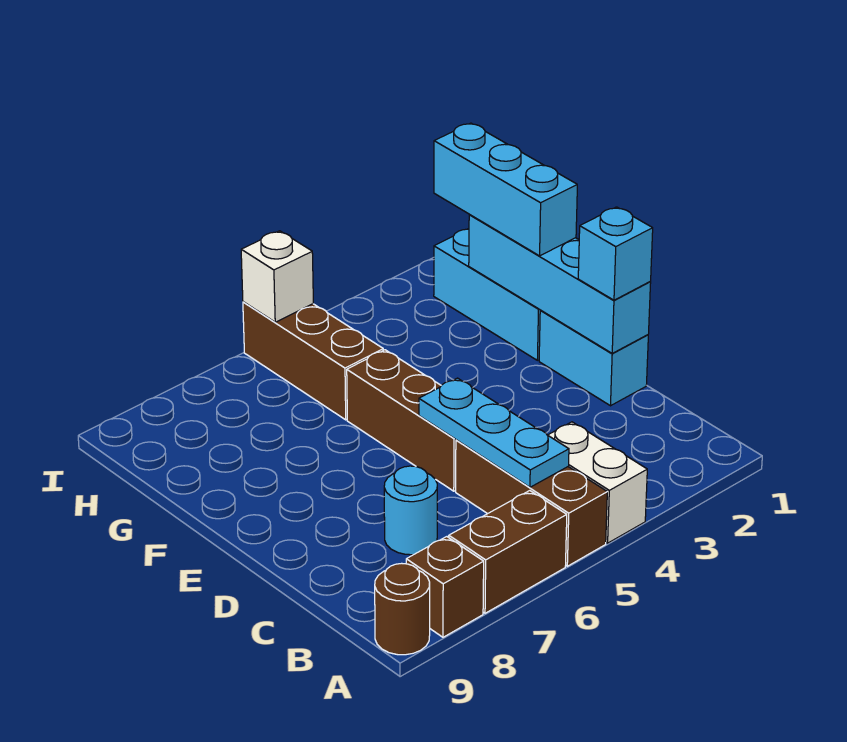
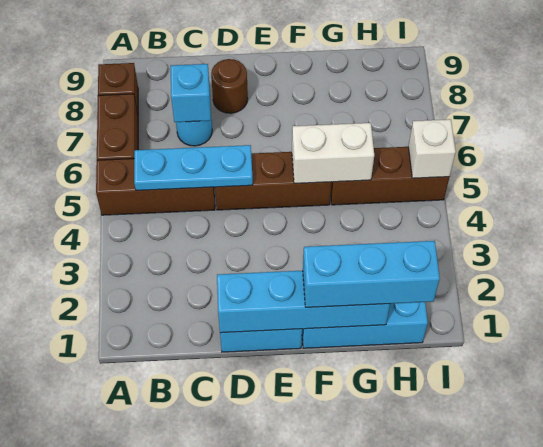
white brick A4:B4 level 1 -> white brick F5:G5 level 2
brown round brick A9 level 1 -> brown round brick D8 level 1
cyan brick D1 level 3 -> cyan brick C7 level 2

